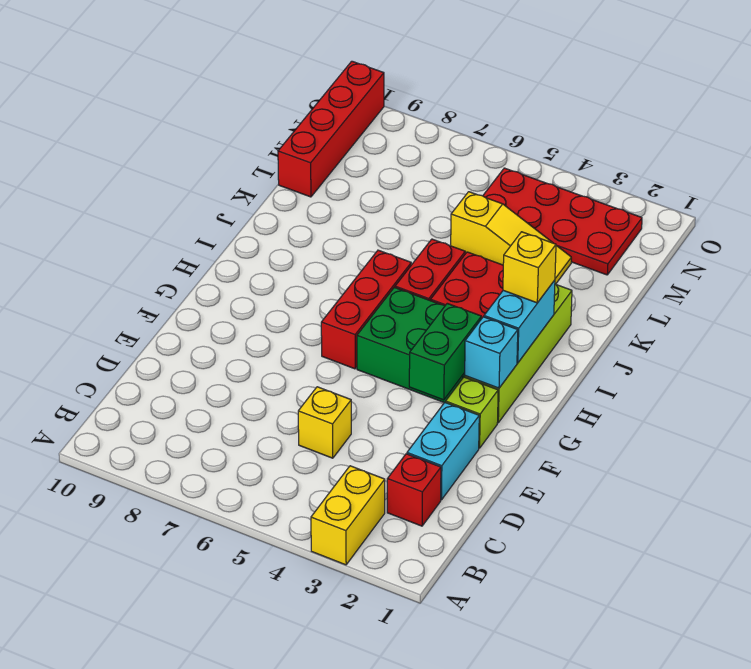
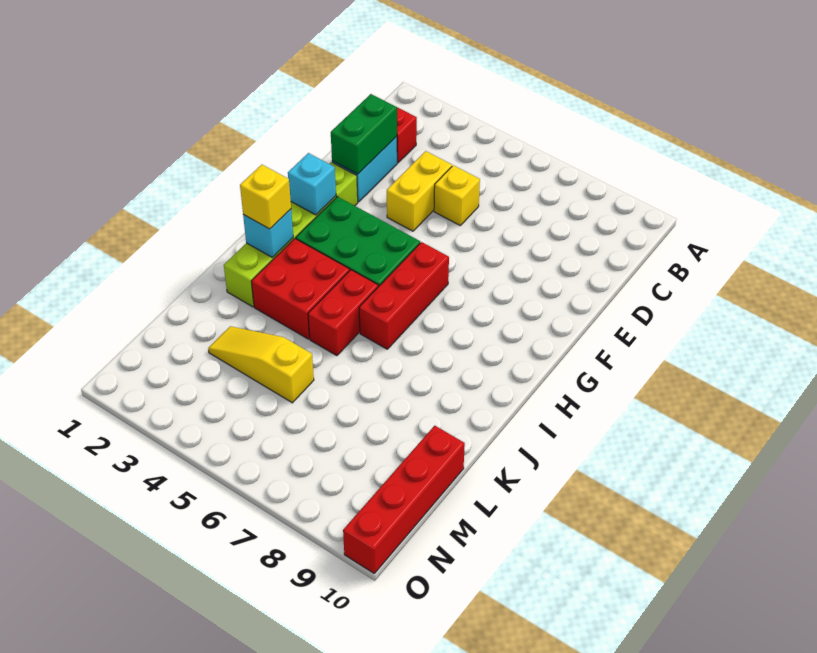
yellow brick A3:B3 level 1 -> yellow brick D4:E4 level 1
green brick F3:G3 level 2 -> green brick D2:E2 level 2
cyan brick H2:I2 level 2 -> cyan brick I2 level 2
red plate M2:N5 level 1 -> none

